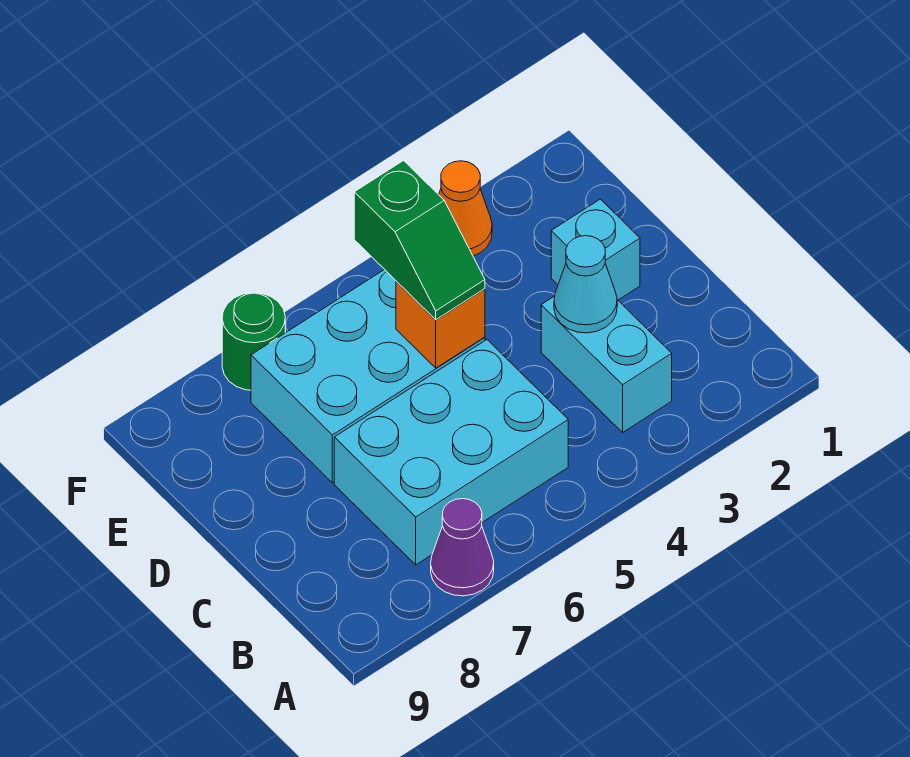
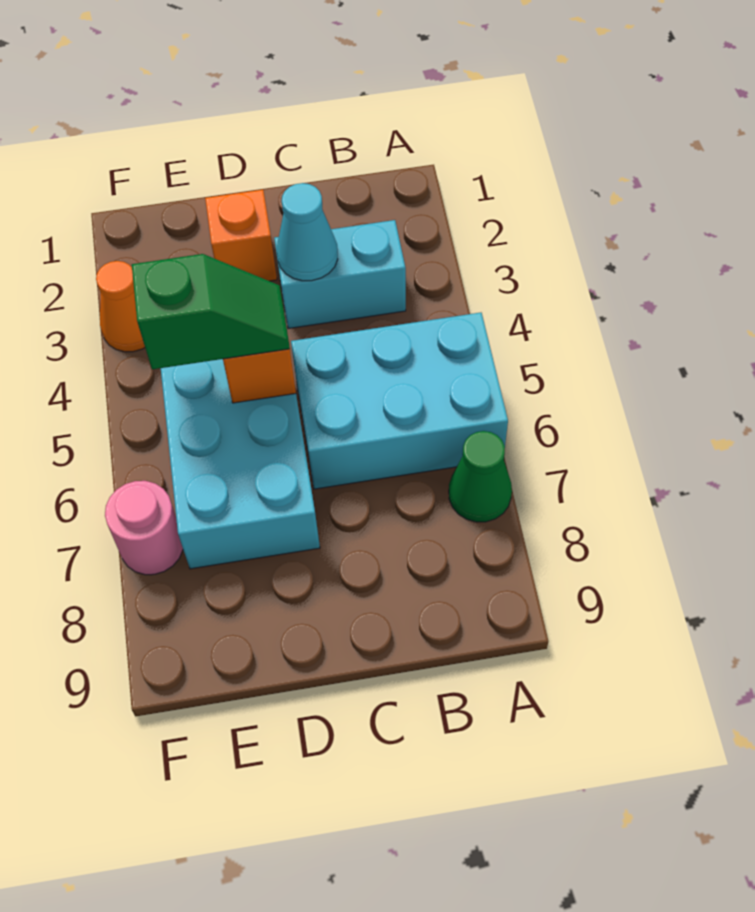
purple cone A7 level 1 -> green cone A7 level 1
cyan brick B5:C7 level 1 -> cyan brick A5:C6 level 1
cyan brick D2 level 1 -> orange brick D2 level 1
green round brick F7 level 1 -> pink round brick F7 level 1

